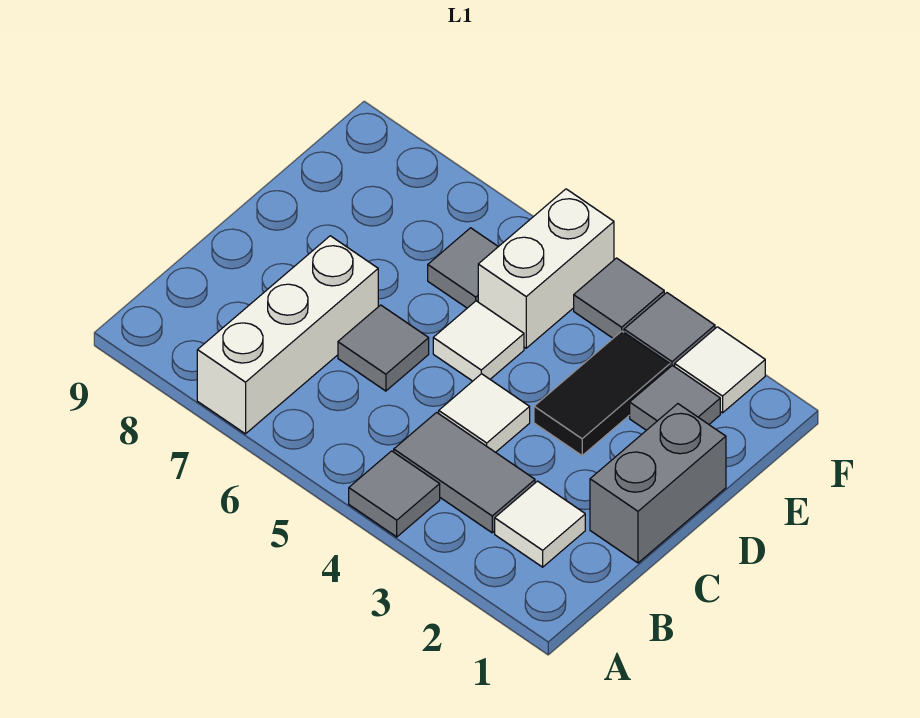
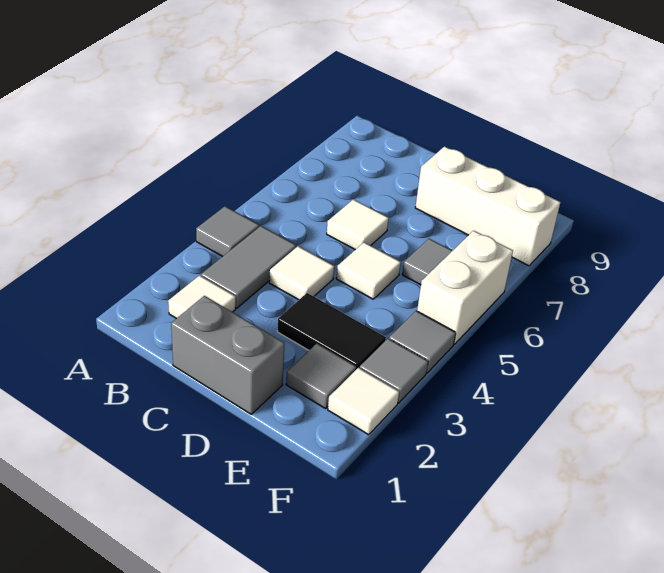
white brick A7:C7 level 1 -> white brick D8:F8 level 1
grey tile C6 level 1 -> white tile C6 level 1
white brick E5:F5 level 1 -> white brick F5:F6 level 1

